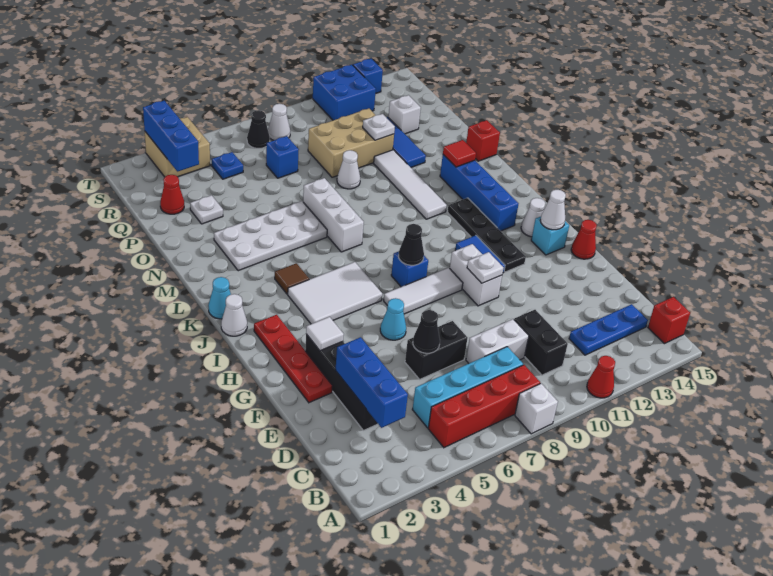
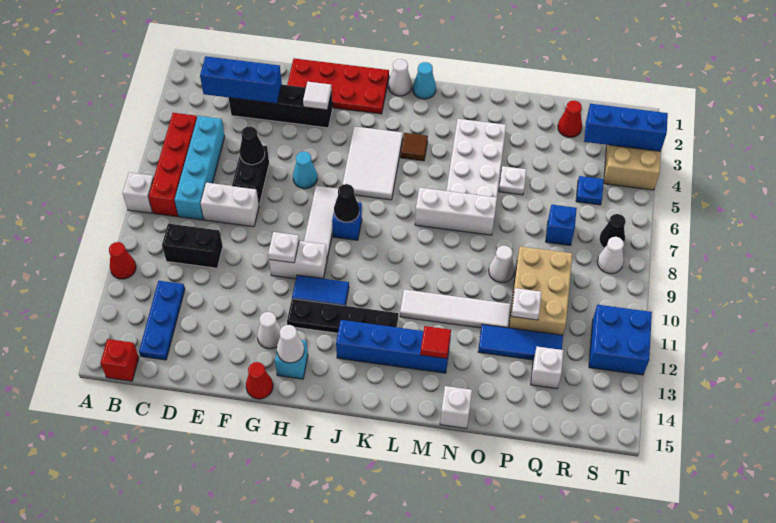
white brick D8:D9 level 1 -> white brick D8:E8 level 1
red plate F2:I2 level 1 -> red plate F1:I2 level 1
white cone I14 level 1 -> white cone G13 level 1
red brick N15 level 1 -> white brick N15 level 1
white plate P3 level 1 -> white plate O5 level 1
blue brick T13 level 1 -> none

